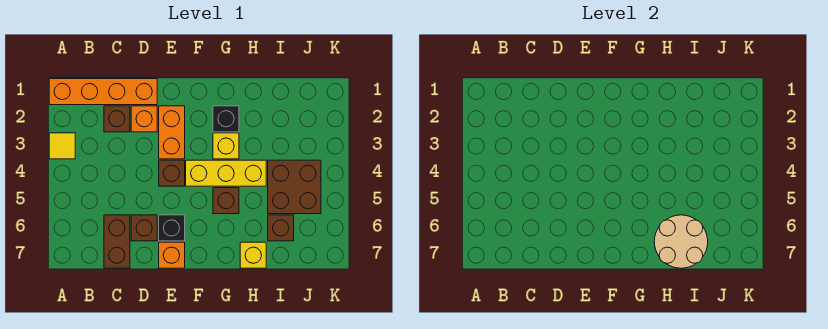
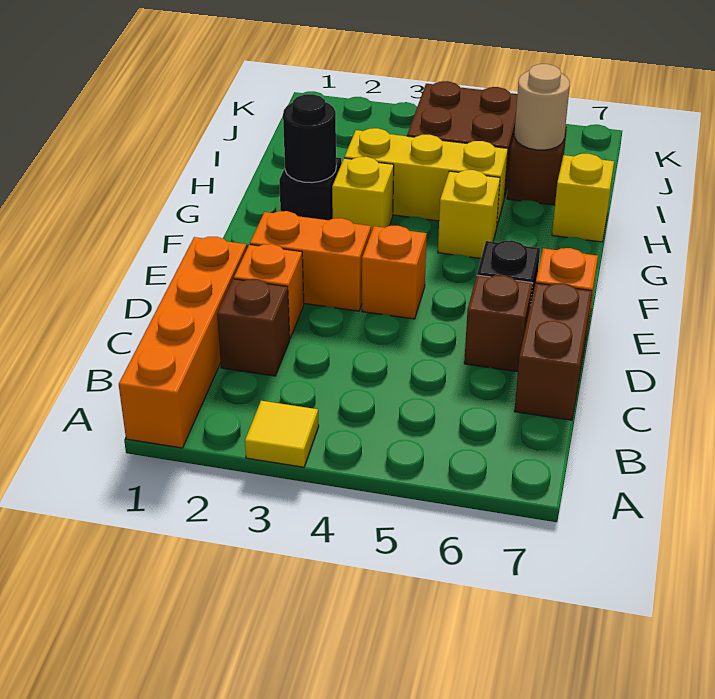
brown brick C6:C7 level 1 -> brown brick C7:D7 level 1
brown brick E4 level 1 -> orange brick E4 level 1
yellow brick F4:H4 level 1 -> yellow brick H3:H5 level 1
none -> black round brick G2 level 2
brown brick G5 level 1 -> yellow brick G5 level 1
tan round brick H6:I7 level 2 -> tan round brick I6 level 2

